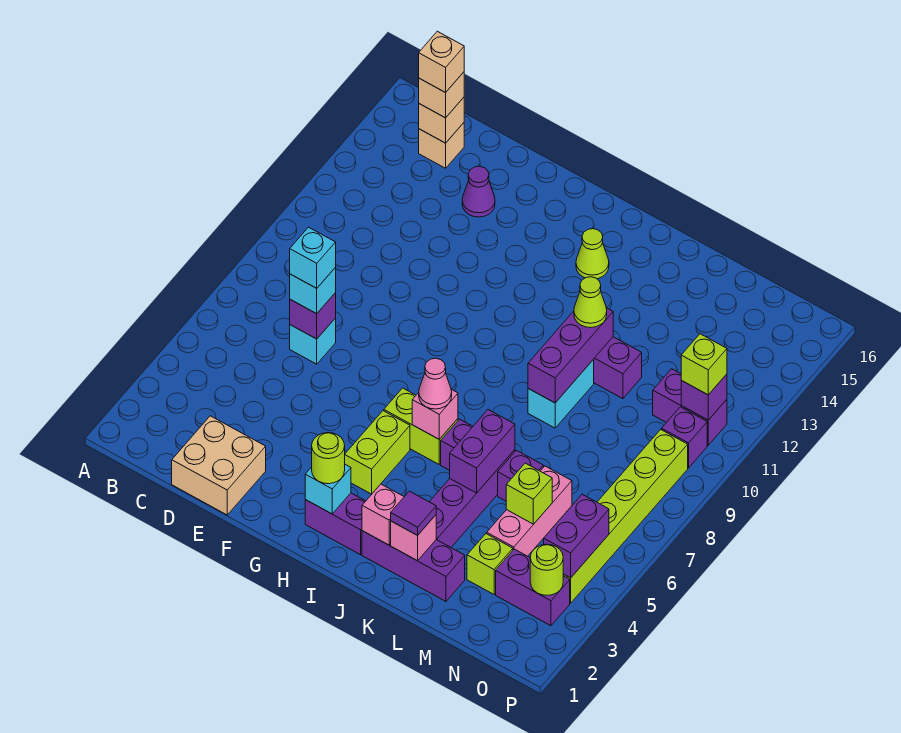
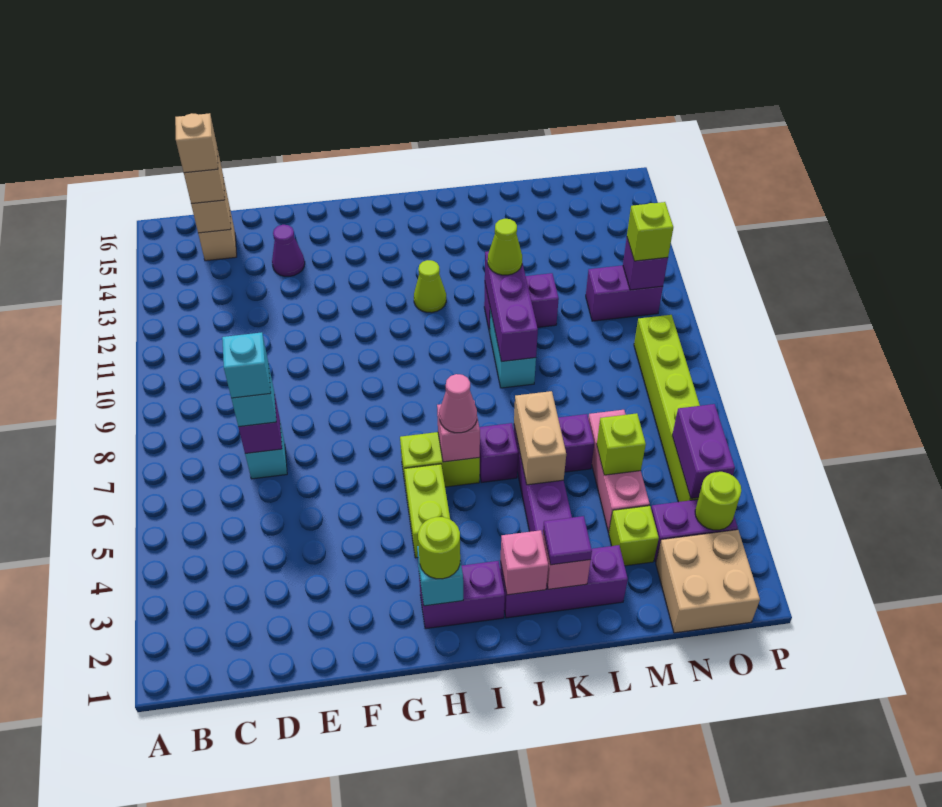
tan brick D1:E2 level 1 -> tan brick N1:O2 level 1
lime cone I14 level 1 -> lime cone I12 level 1
purple brick K5:K6 level 2 -> tan brick K5:K6 level 2
purple brick O10 level 1 -> none

